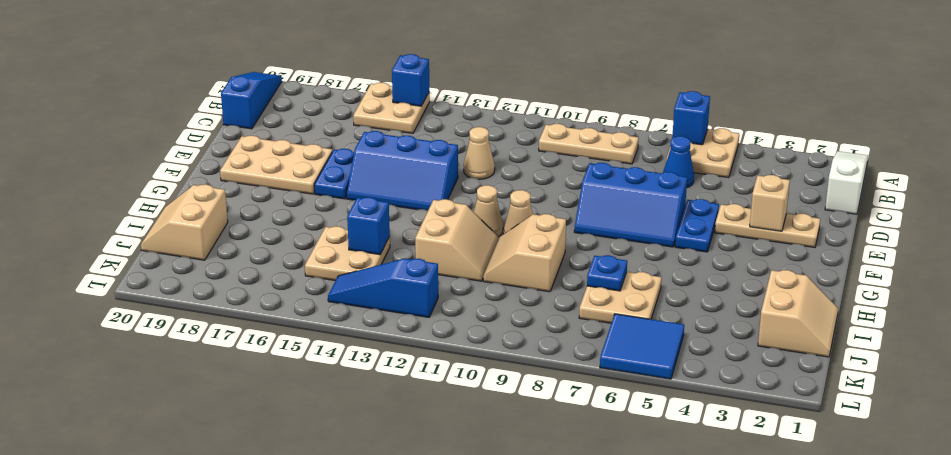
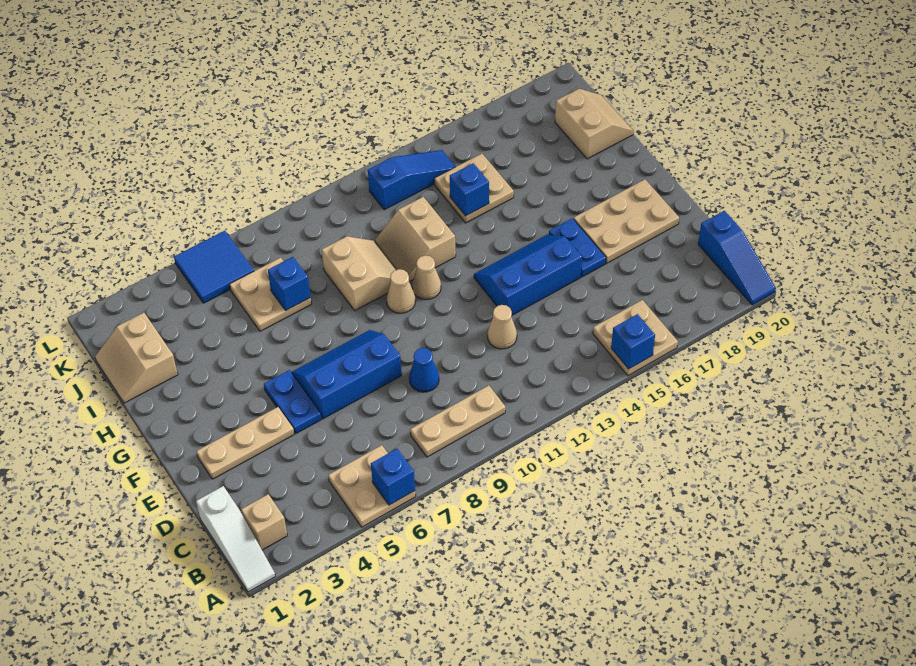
blue cone C6 level 1 -> blue cone D9 level 1
tan brick E3 level 2 -> tan brick B2 level 1
blue plate I7 level 2 -> blue brick I7 level 2

